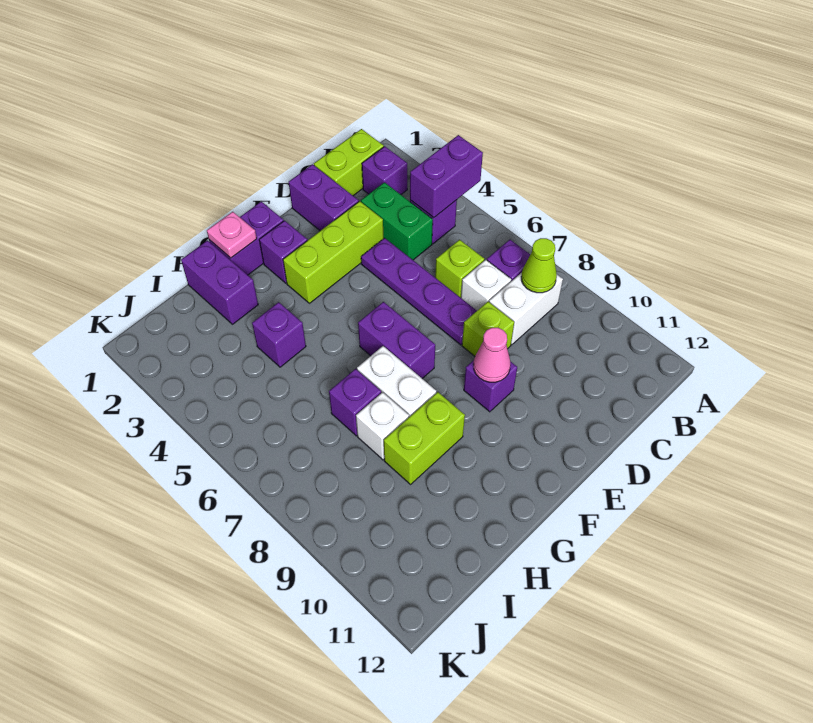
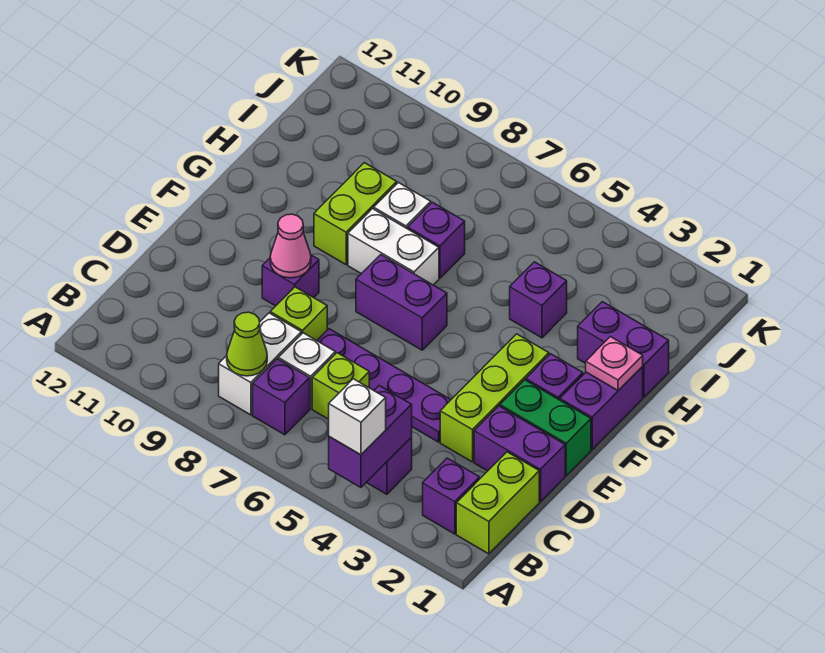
none -> white brick A4 level 3
green brick C3:C4 level 1 -> green brick E1:E2 level 1

